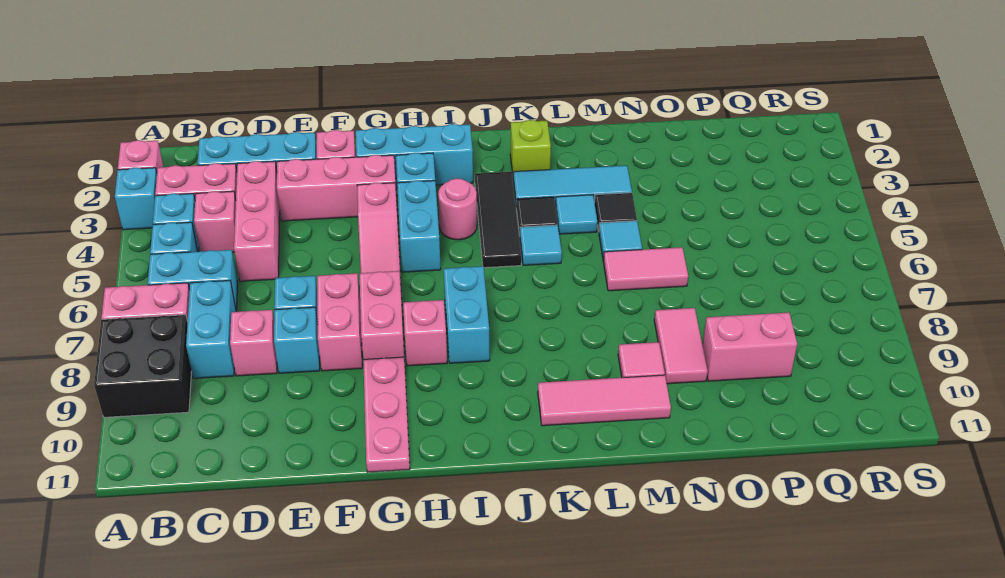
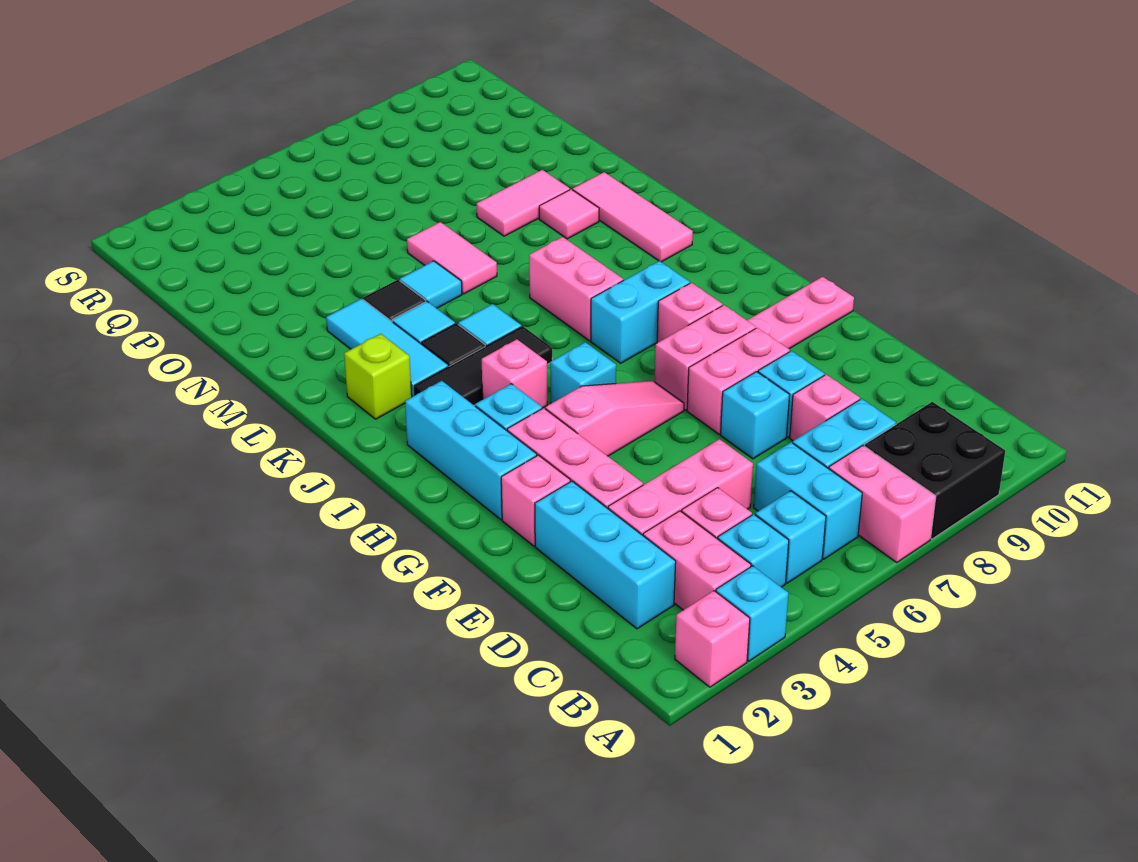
cyan brick H4:H5 level 1 -> cyan brick H5 level 1
pink round brick I4 level 1 -> pink brick I4 level 1
pink brick O9:P9 level 1 -> pink brick J7:K7 level 1

